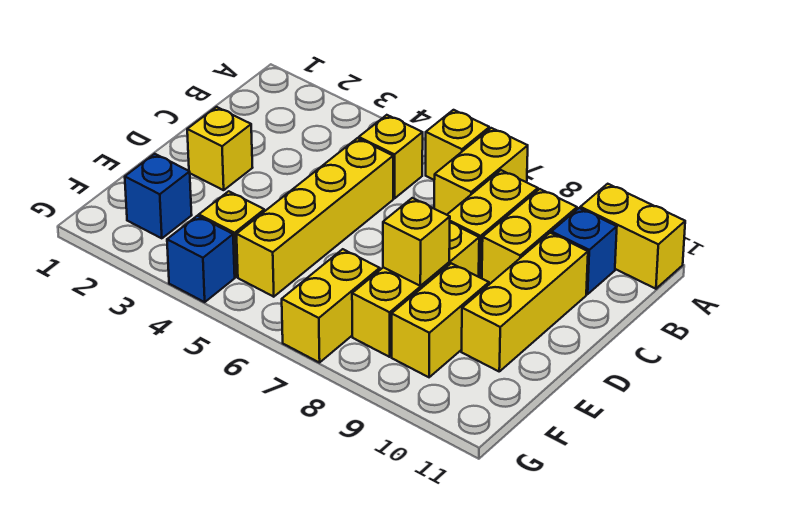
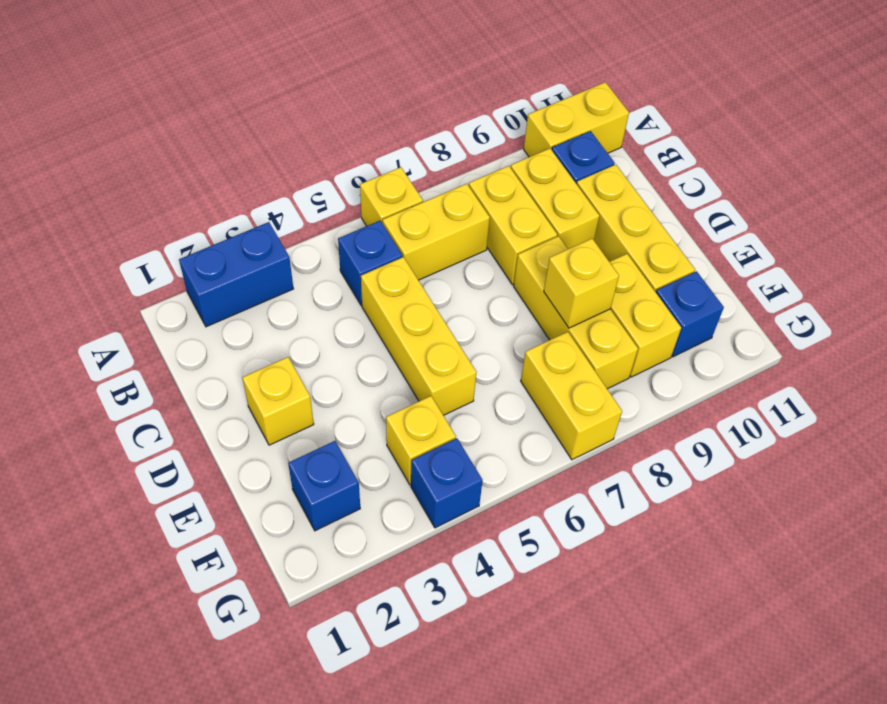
none -> blue brick A2:A3 level 1
yellow brick A7:B7 level 1 -> yellow brick B6:B7 level 1
yellow brick B5 level 1 -> blue brick B5 level 1
yellow brick C5:F5 level 1 -> yellow brick C5:E5 level 1
none -> blue brick F10 level 1

